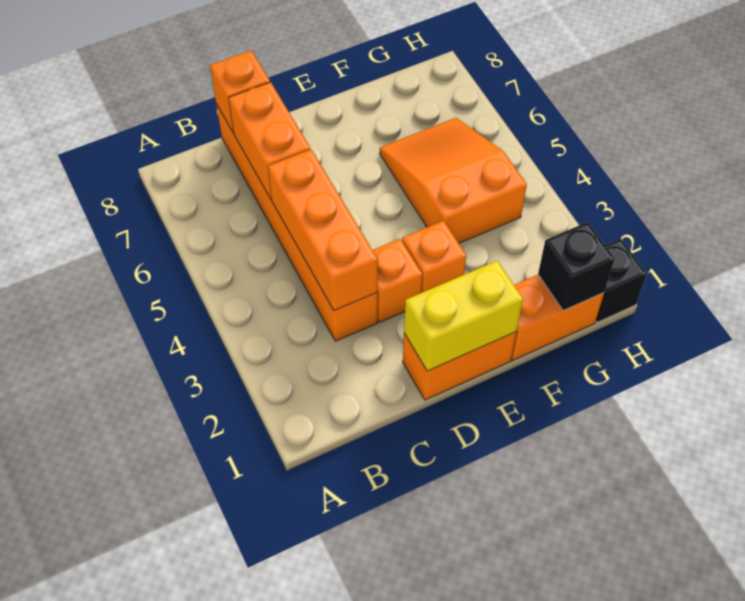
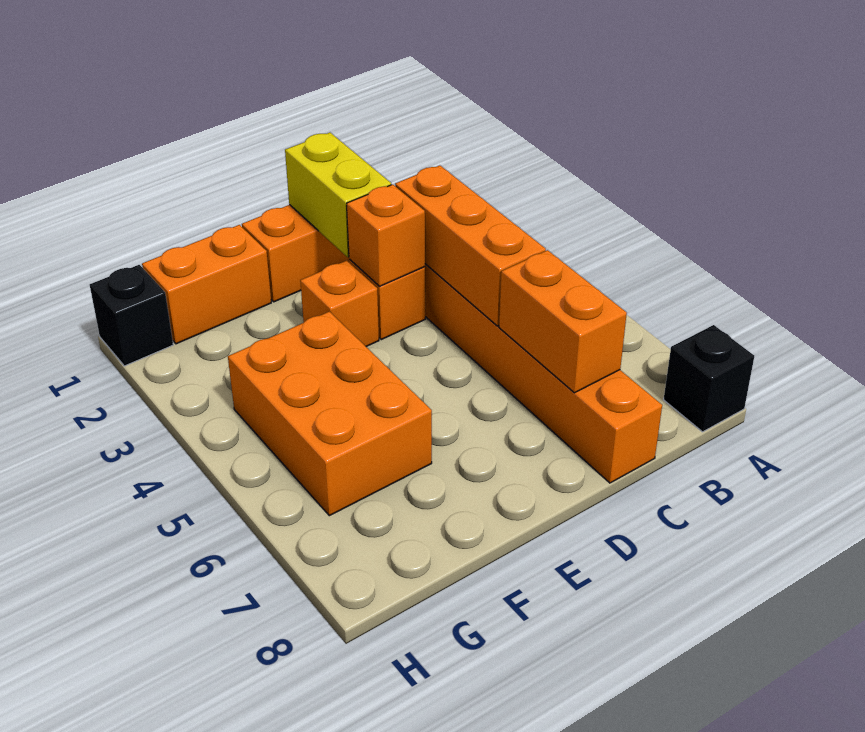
orange brick C8 level 2 -> orange brick D3 level 2
yellow brick D1:E1 level 2 -> yellow brick D1:D2 level 2
orange slope F4:G6 level 1 top 4 -> orange brick F4:G6 level 1
black brick G1 level 2 -> black brick A8 level 1

